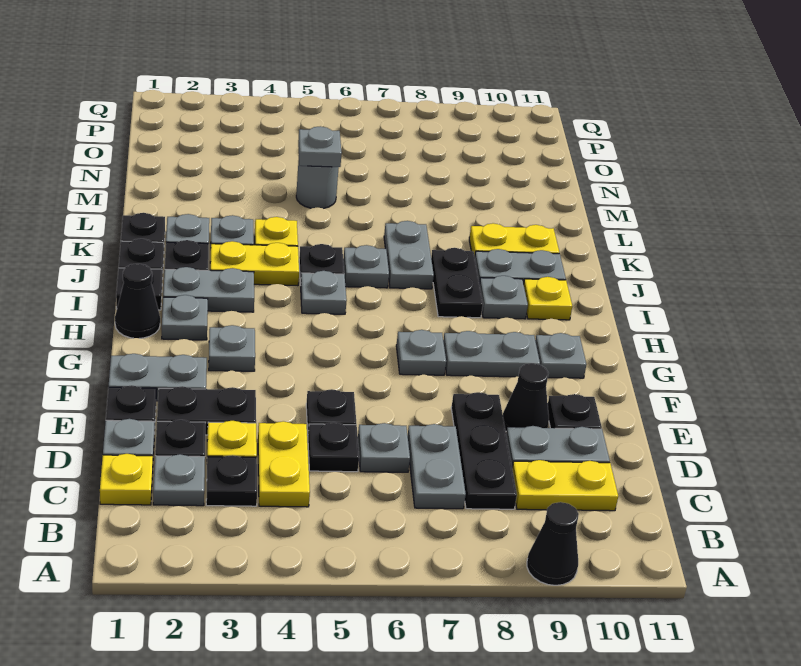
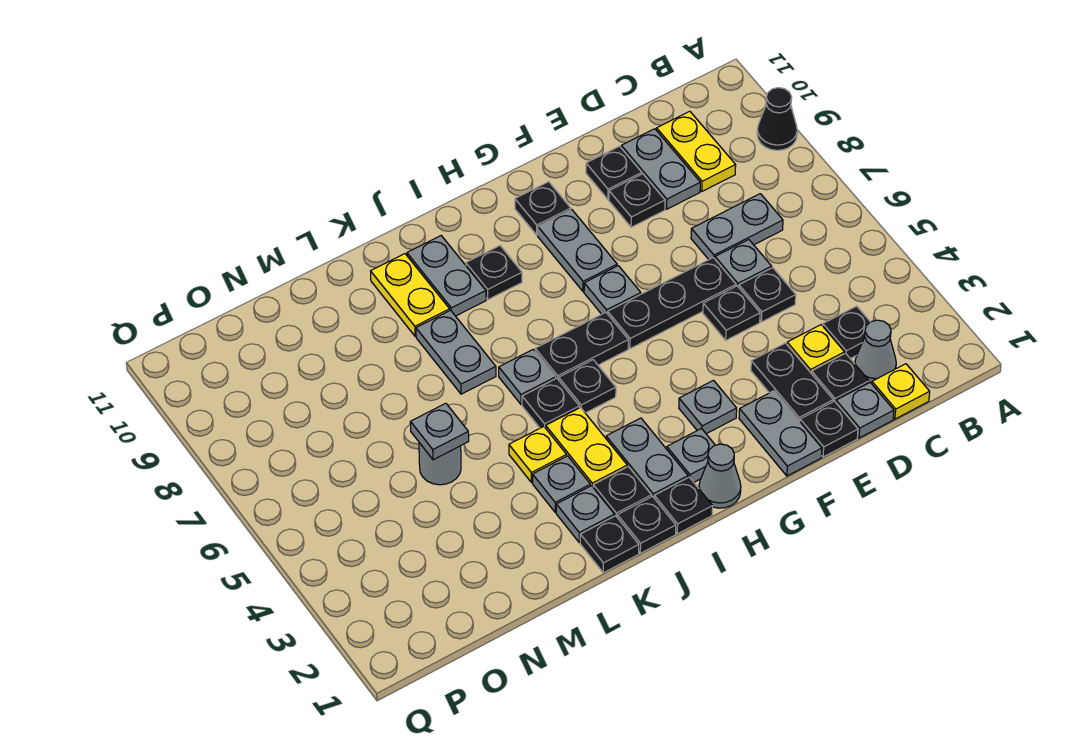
grey plate C2 level 1 -> grey cone C2 level 1
yellow plate C4:D4 level 1 -> none
black plate C8:E8 level 1 -> black plate E6:G6 level 1
black cone E9 level 1 -> black plate E9 level 1
grey plate G10 level 1 -> black plate G10 level 1
black cone H1 level 1 -> grey cone H1 level 1
grey plate I5 level 1 -> black plate I5 level 1
black plate I8:J8 level 1 -> black plate H6:I6 level 1
grey plate I9 level 1 -> black plate I9 level 1
yellow plate I10 level 1 -> none
grey plate J7:K7 level 1 -> grey plate K7:K8 level 1

